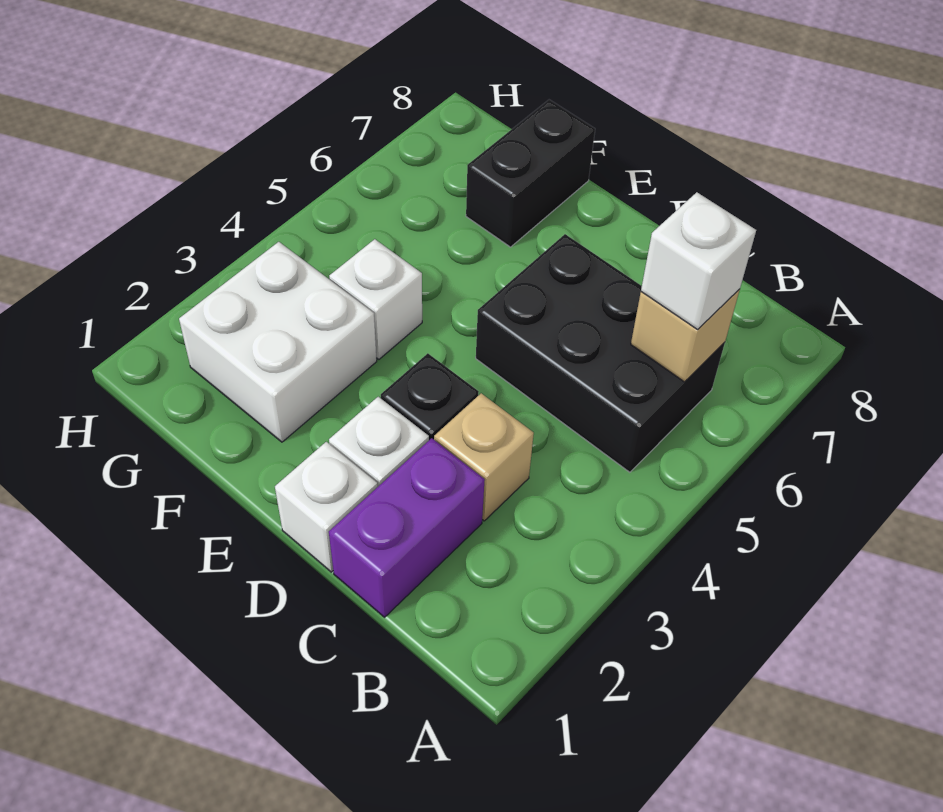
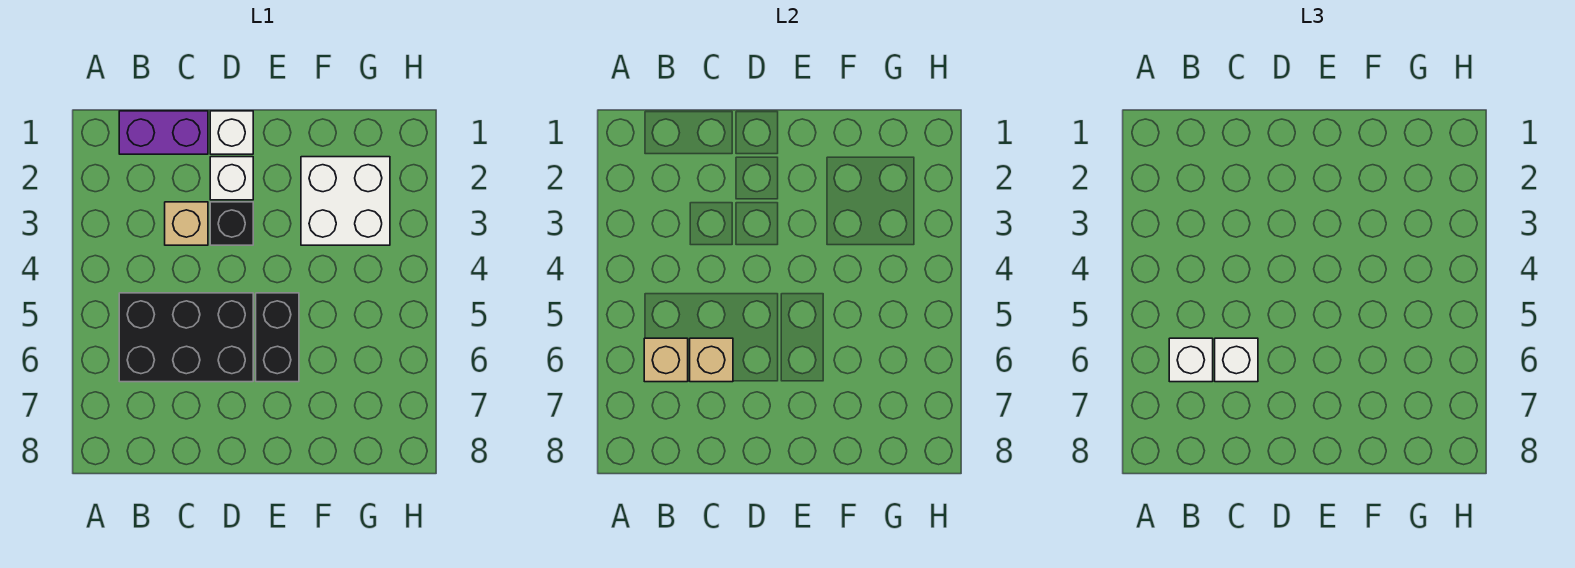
purple brick C1:C2 level 1 -> purple brick B1:C1 level 1
none -> tan brick C6 level 2
white brick F4 level 1 -> white brick C6 level 3
black brick F7:F8 level 1 -> black brick E5:E6 level 1

